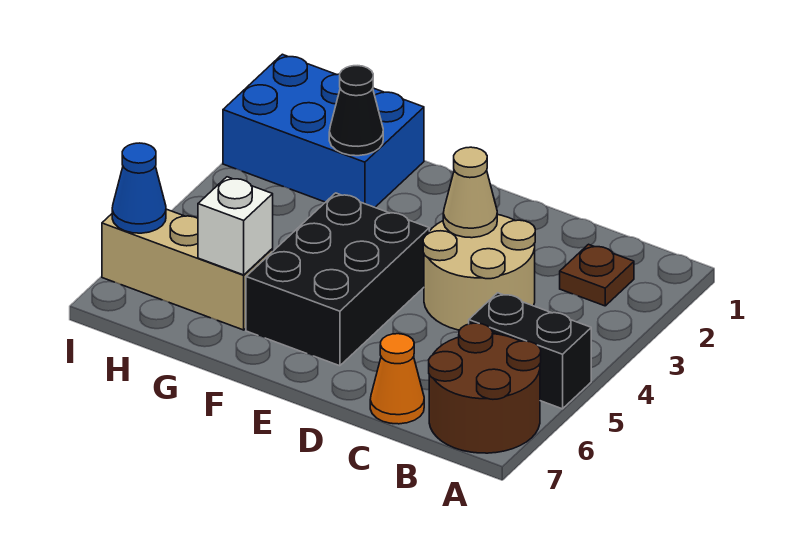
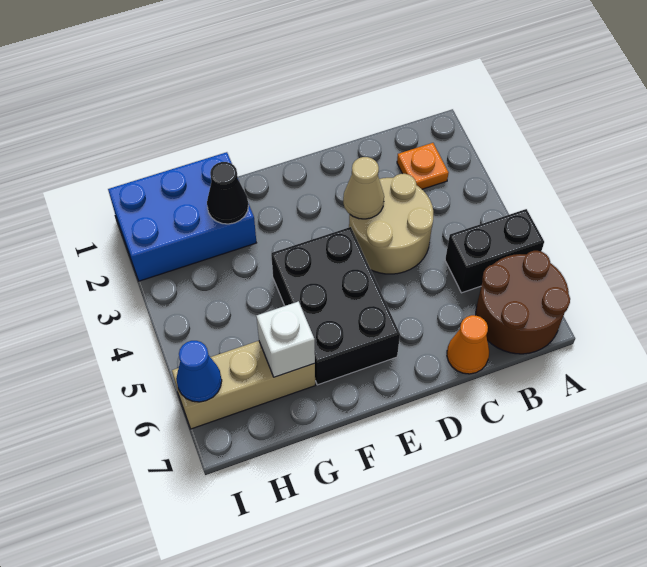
brown plate B2 level 1 -> orange plate B2 level 1

